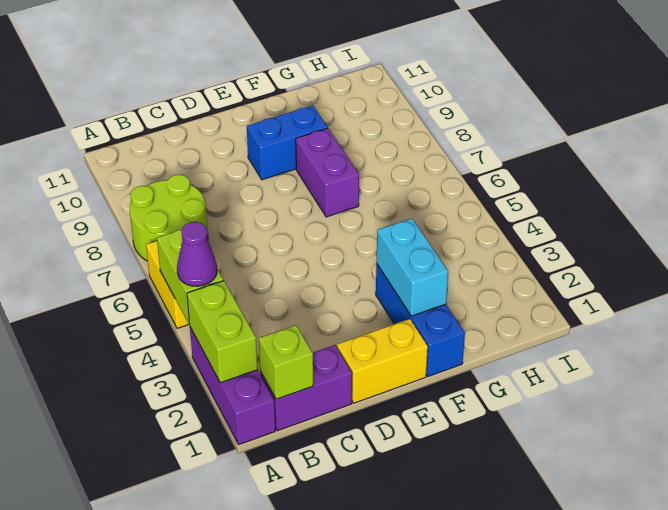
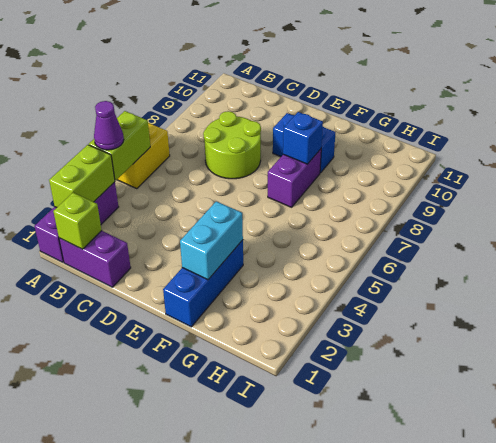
lime round brick A7:B8 level 1 -> lime round brick C7:D8 level 1
yellow brick D1:E1 level 1 -> none
none -> blue brick F8 level 2

